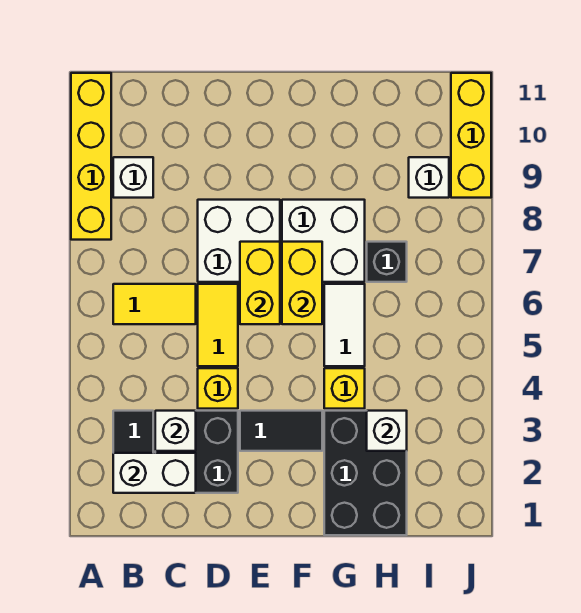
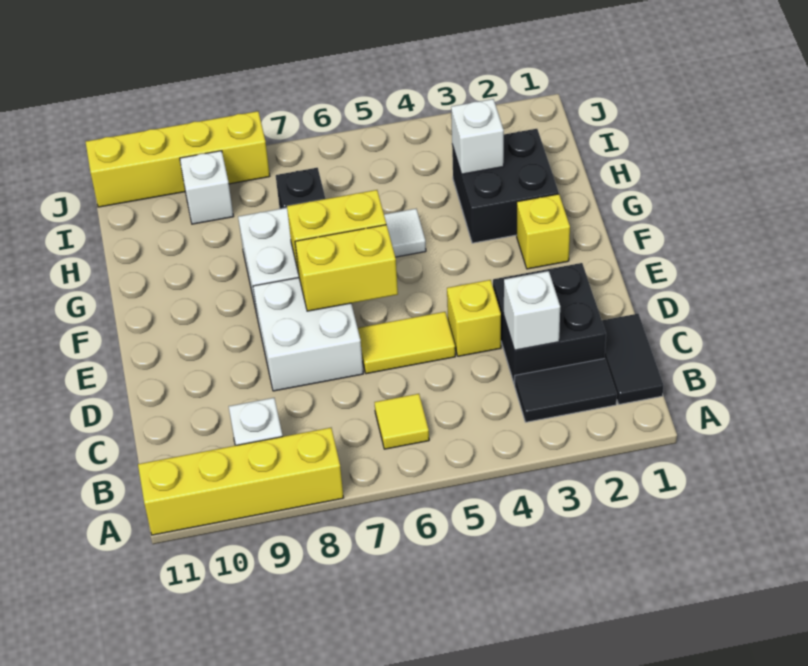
white brick B2:C2 level 2 -> none
yellow tile B6:C6 level 1 -> yellow tile B6 level 1
black tile E3:F3 level 1 -> black tile B1:C1 level 1
black brick G1:H3 level 1 -> black brick G2:H3 level 1
yellow brick G4 level 1 -> yellow brick F2 level 1
yellow brick J9:J11 level 1 -> yellow brick J8:J11 level 1

